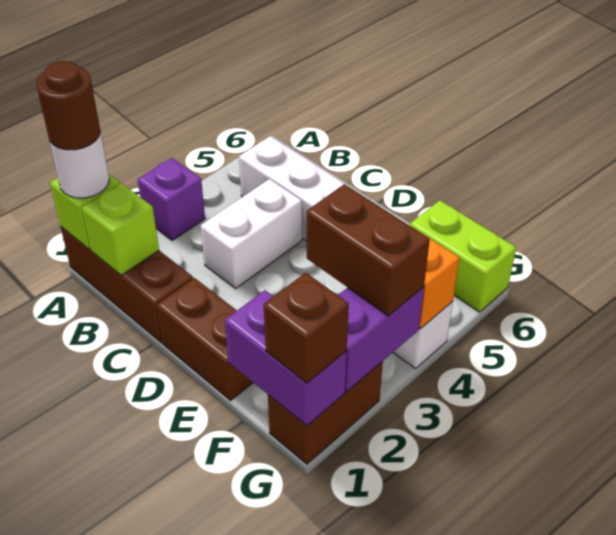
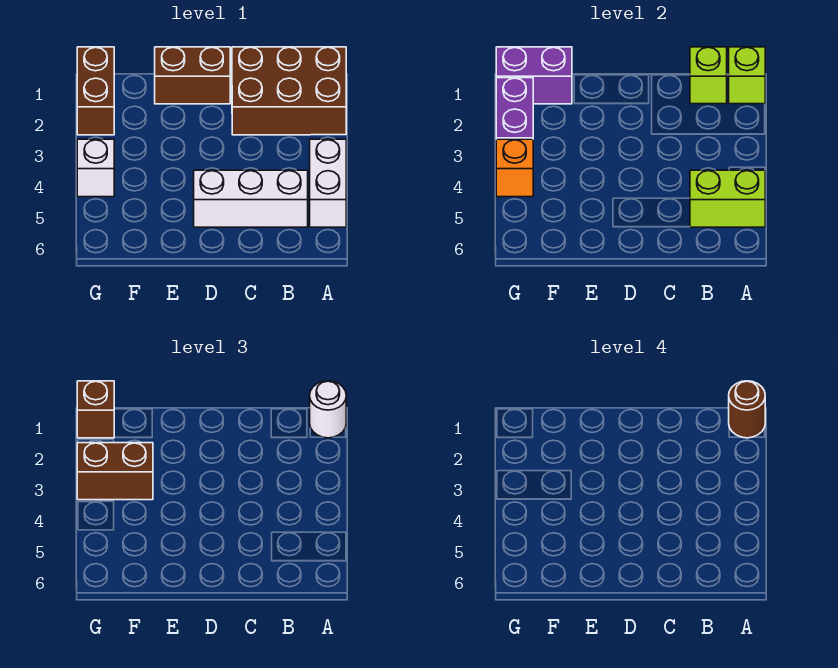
brown brick A1:C1 level 1 -> brown brick A1:C2 level 1
purple brick A3 level 1 -> none
white brick C3:C4 level 1 -> white brick A4:A5 level 1
lime brick F6:G6 level 1 -> lime brick A5:B5 level 2

